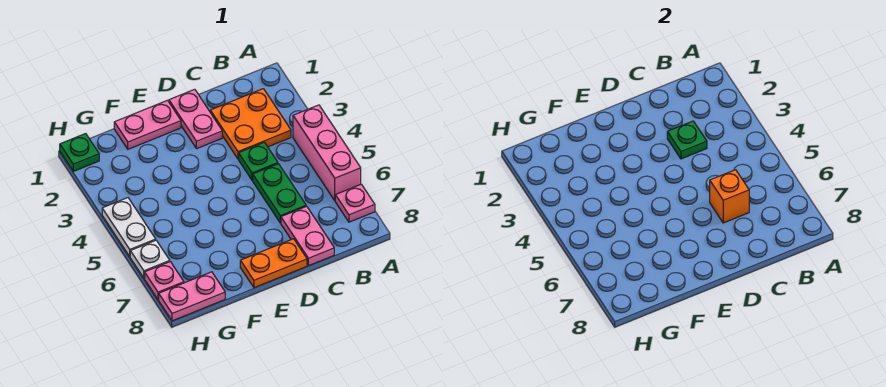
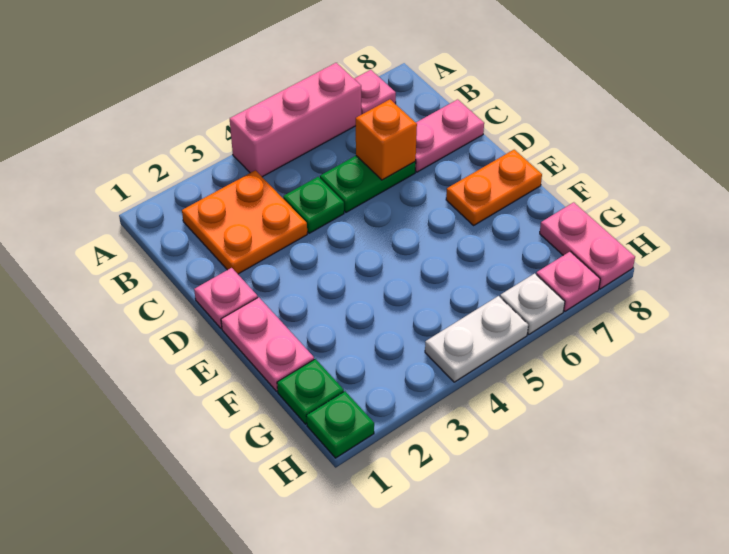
green plate C3 level 2 -> green plate G1 level 1
pink plate D1:D2 level 1 -> pink plate D1 level 1
orange plate D8:E8 level 1 -> orange plate E7:E8 level 1

